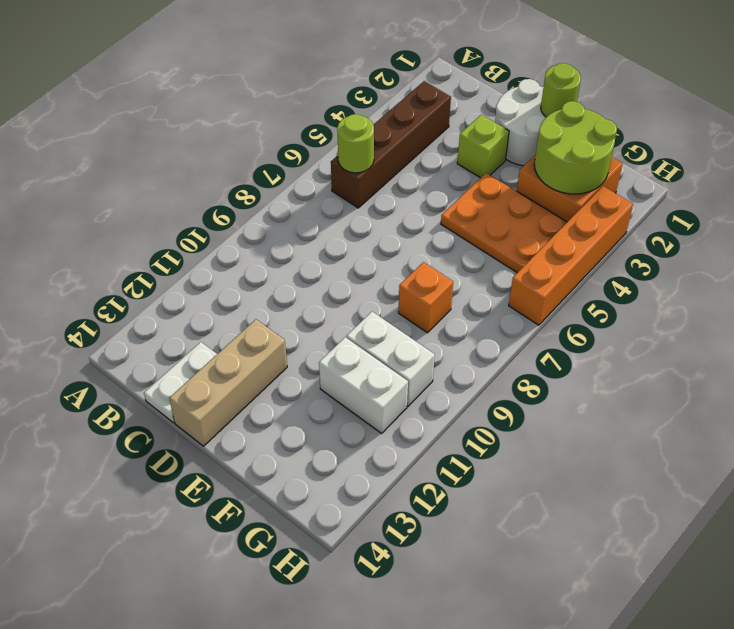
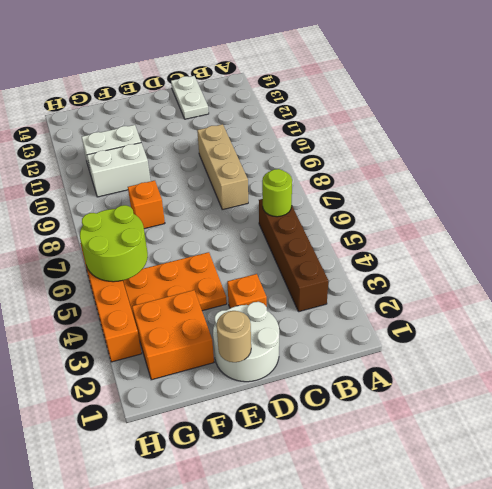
lime brick D3 level 1 -> orange brick D3 level 1
tan brick D12:D14 level 1 -> tan brick C8:C10 level 1
lime round brick E1 level 2 -> tan round brick E1 level 2
lime round brick F2:G3 level 2 -> lime round brick G5:H6 level 2

